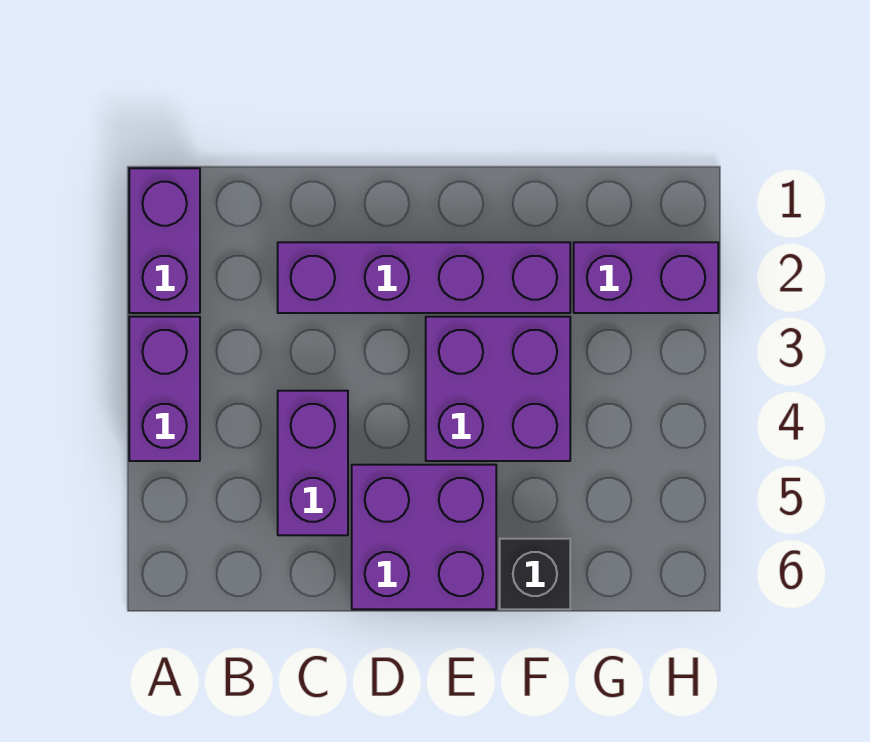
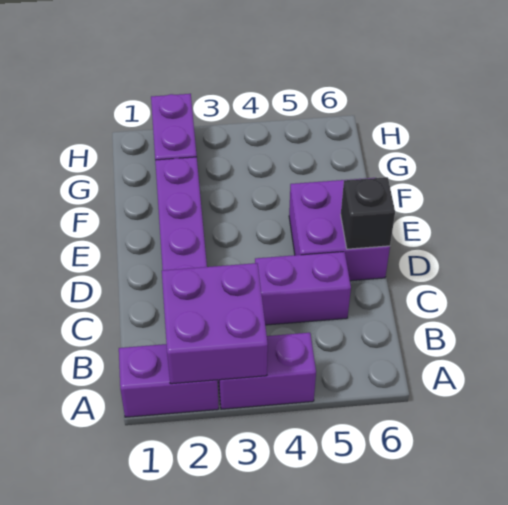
purple brick E3:F4 level 1 -> purple brick A2:B3 level 2
black brick F6 level 1 -> black brick D6 level 2

